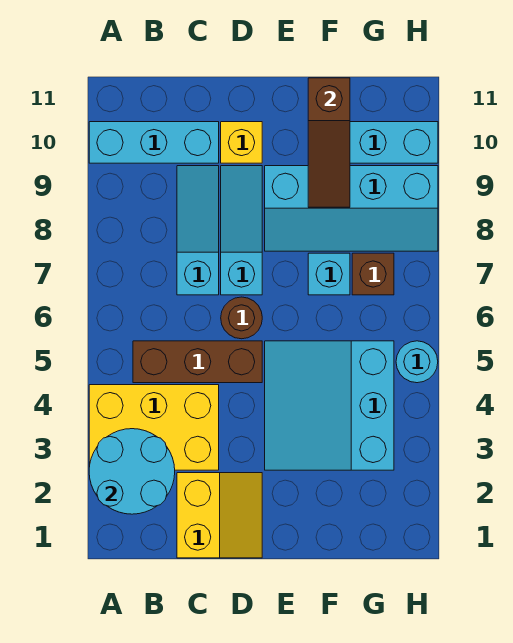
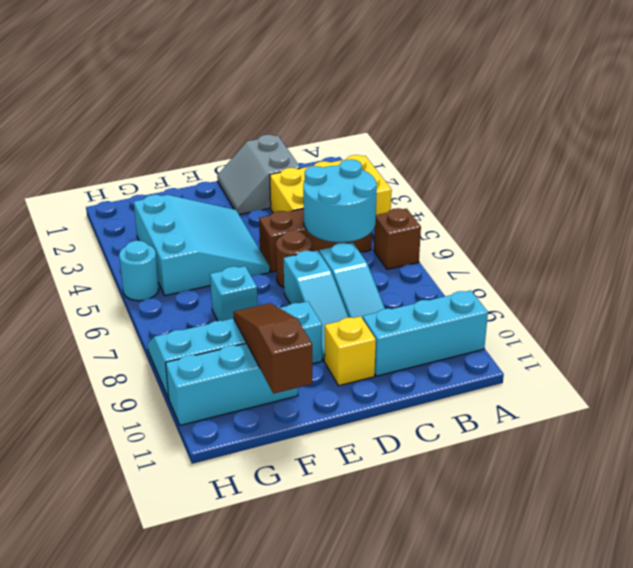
cyan round brick A2:B3 level 2 -> cyan round brick B5:C6 level 2
yellow slope C1:D2 level 1 top C -> grey slope C1:D2 level 1 top C
brown brick G7 level 1 -> brown brick A6 level 1

